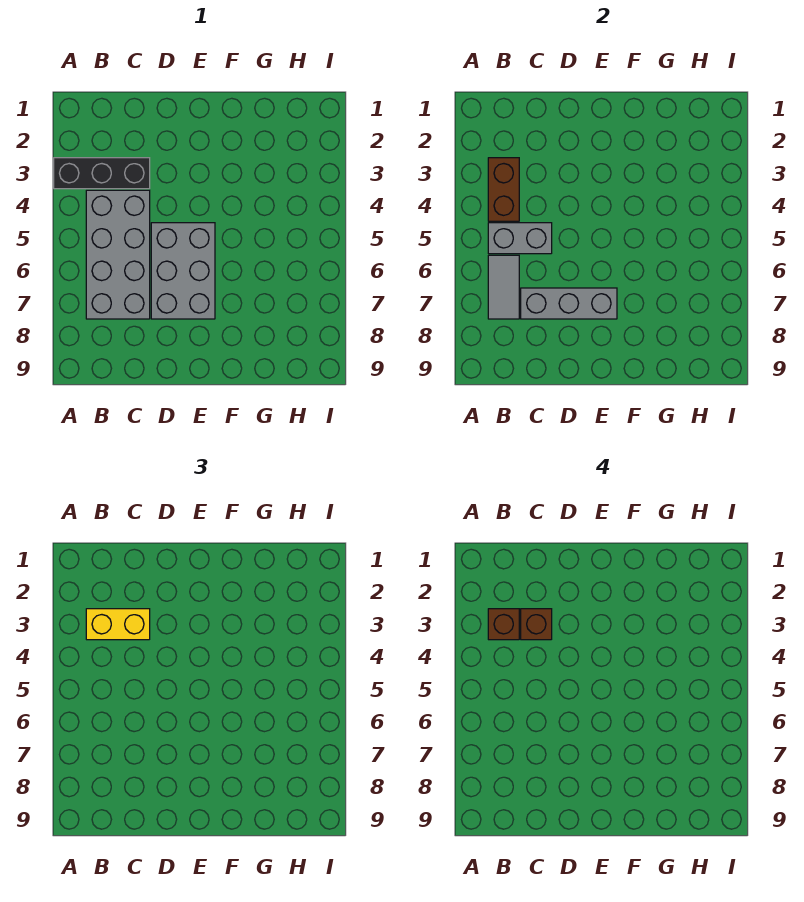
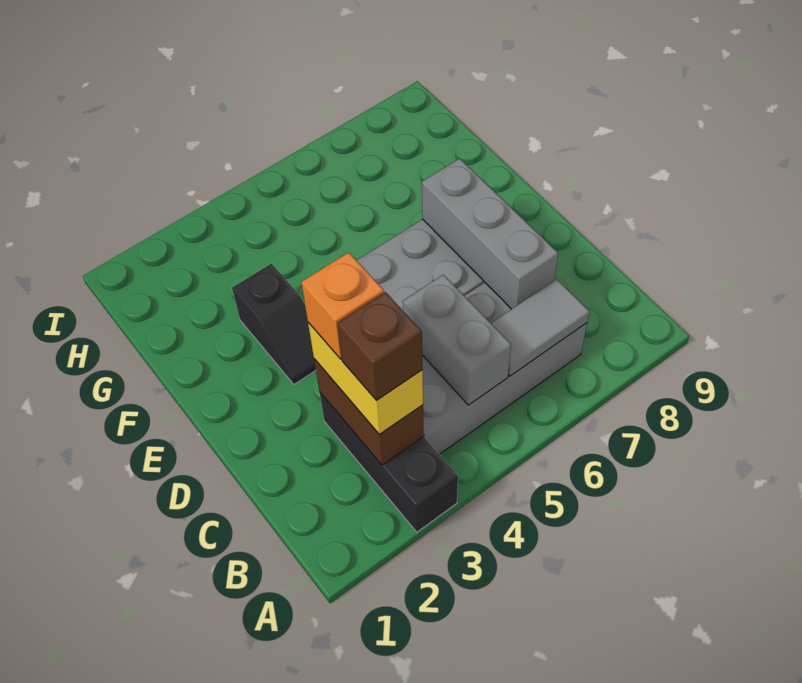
brown brick B3:B4 level 2 -> brown brick B3:C3 level 2
brown brick C3 level 4 -> orange brick C3 level 4
none -> black slope E3:F3 level 1 top F

